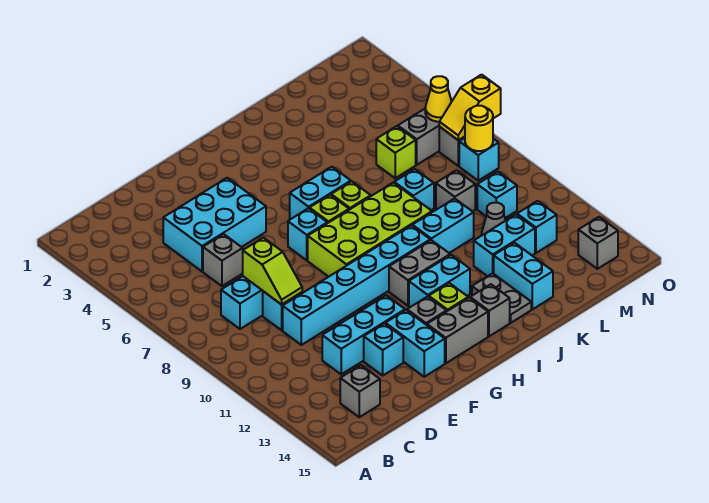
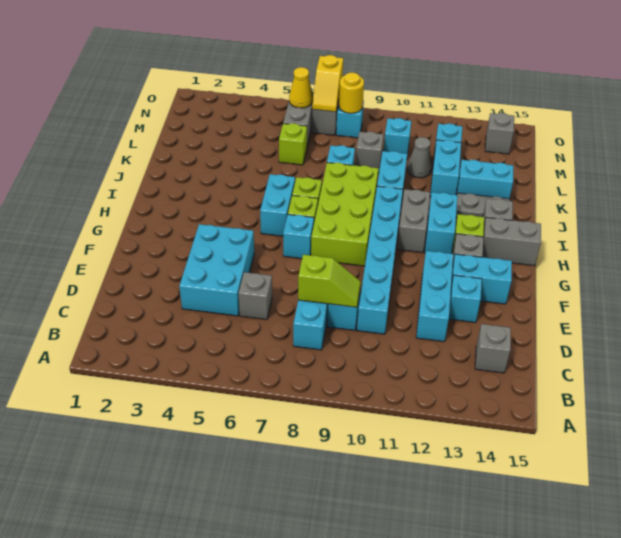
grey brick G14:H14 level 1 -> grey brick H14:H15 level 1

